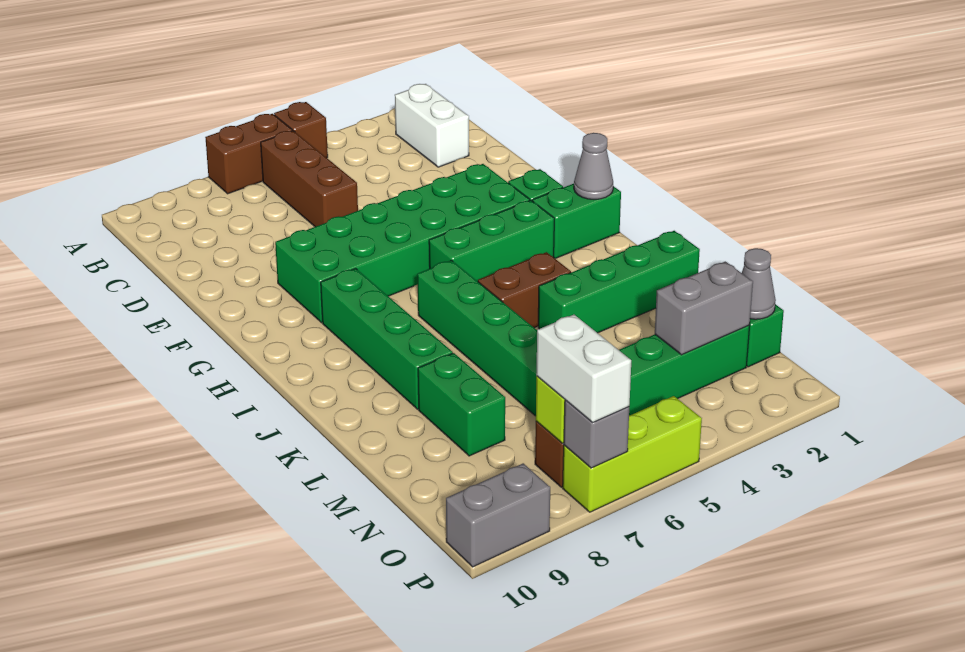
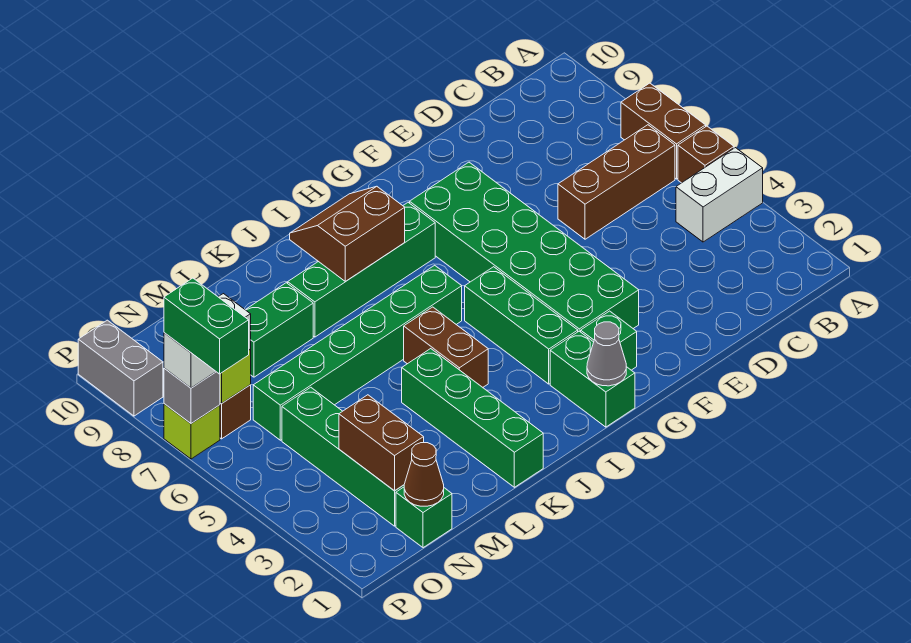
white brick B2:C2 level 1 -> white brick A4:B4 level 1
none -> brown slope I8:J9 level 2 top 8
grey cone N1 level 2 -> brown cone N1 level 2
grey brick N2:N3 level 2 -> brown brick N2:N3 level 2
lime brick P5:P7 level 1 -> lime brick P7 level 1
none -> green brick P6:P7 level 4

